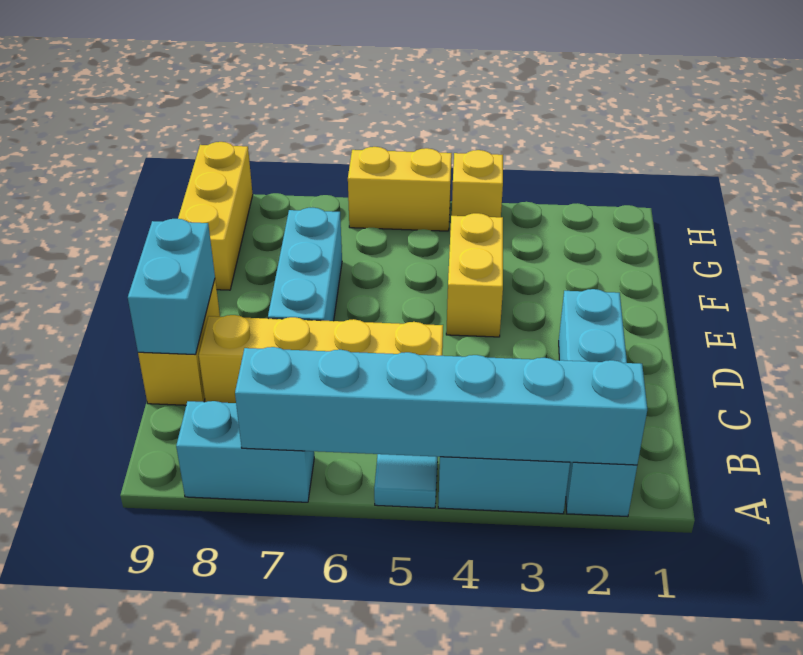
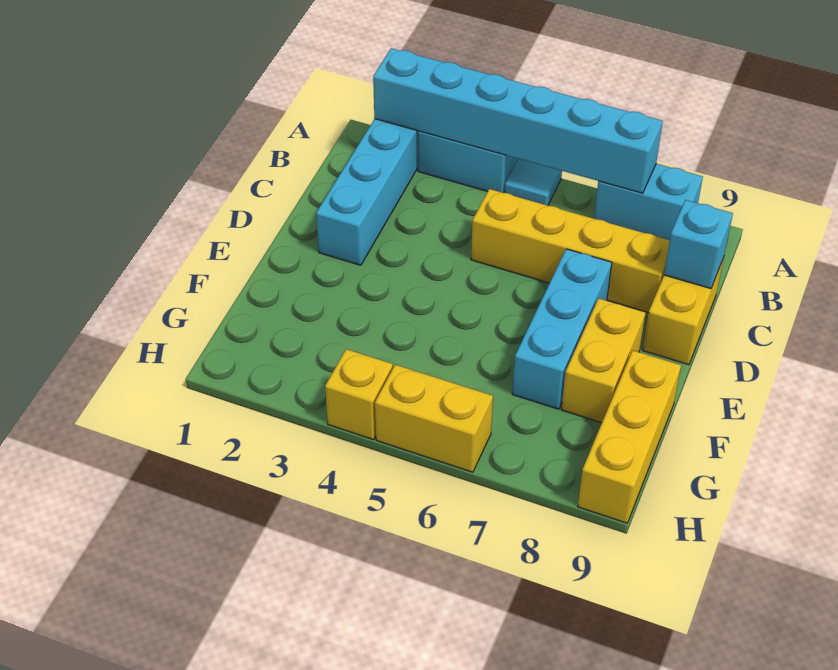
cyan brick C9:D9 level 2 -> cyan brick C9 level 2
yellow brick E4:F4 level 1 -> yellow brick E8:F8 level 1

